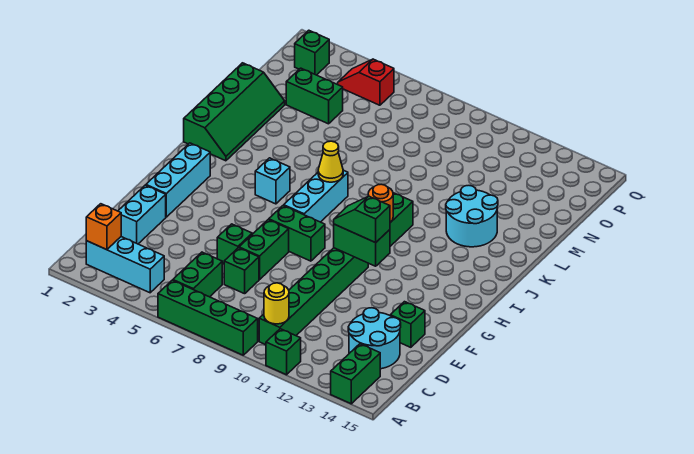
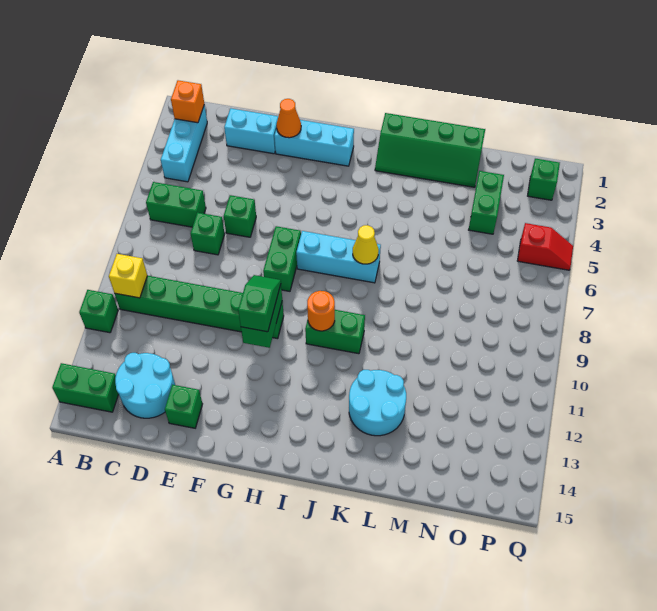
green brick A6:A9 level 1 -> none
yellow round brick B10 level 2 -> yellow brick B10 level 2
green brick E7:F7 level 1 -> none
none -> orange cone F2 level 2
cyan brick I5 level 1 -> none
red slope P4:P5 level 1 top 5 -> red slope P5:Q5 level 1 top P

